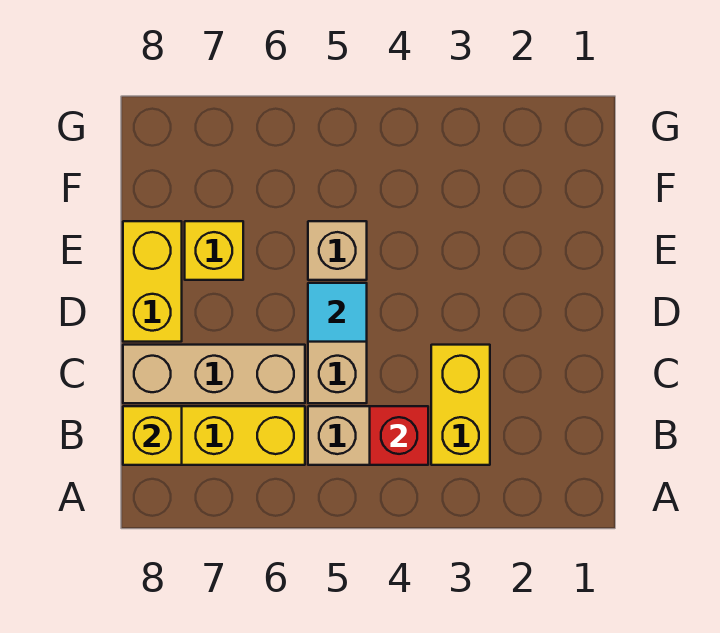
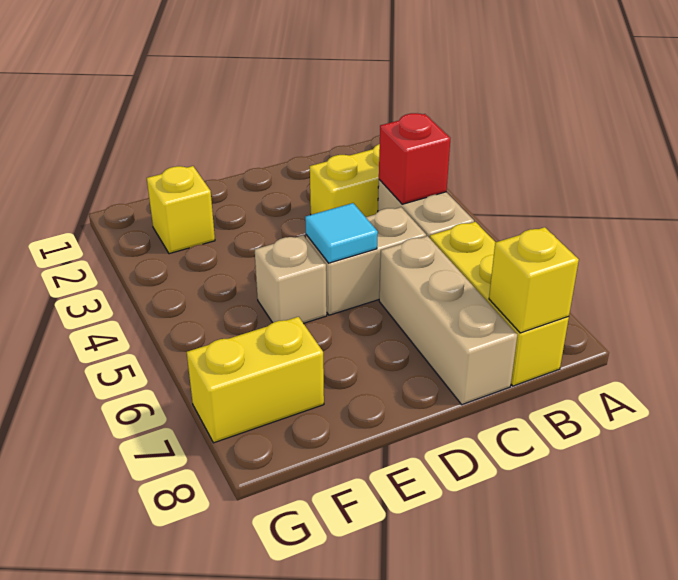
yellow brick D8:E8 level 1 -> yellow brick F7:G7 level 1
yellow brick E7 level 1 -> yellow brick F2 level 1

